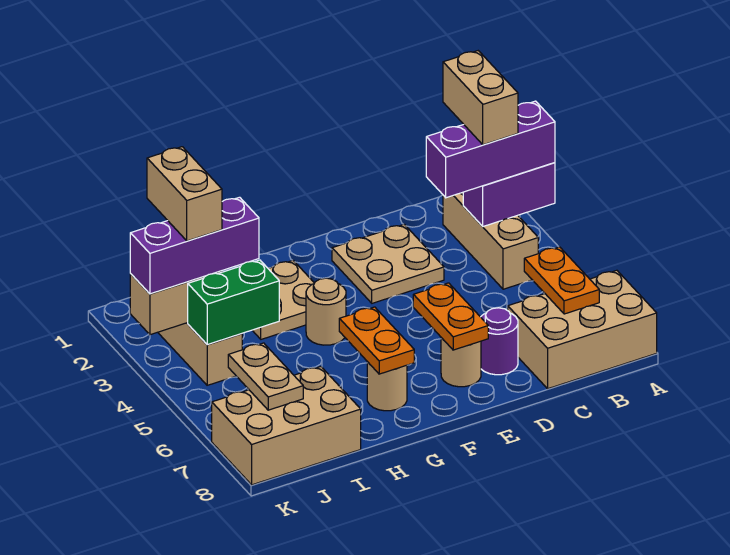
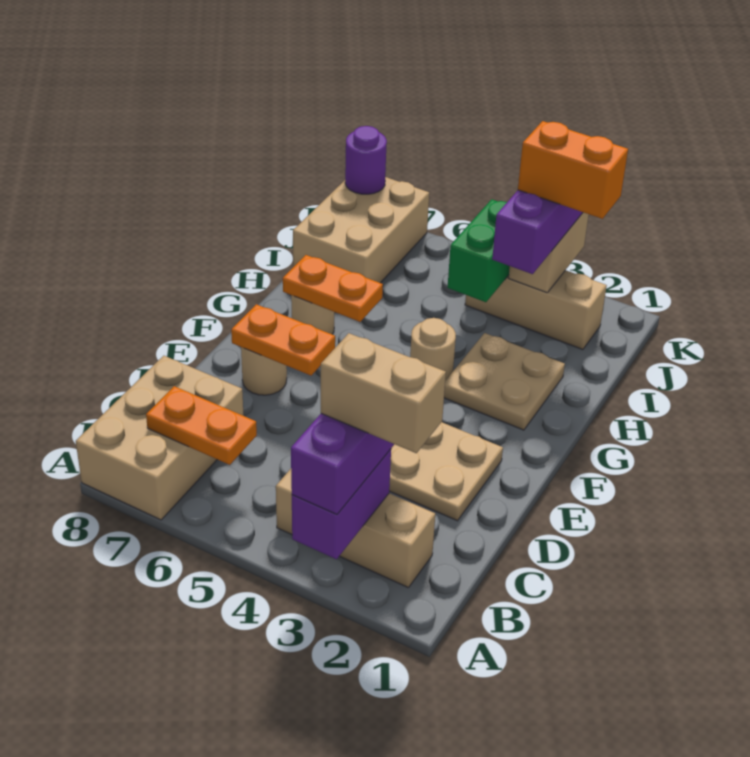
purple round brick D7 level 1 -> purple round brick K8 level 2
tan brick J2:J3 level 4 -> orange brick J2:J3 level 4
tan plate J6:J7 level 2 -> none

